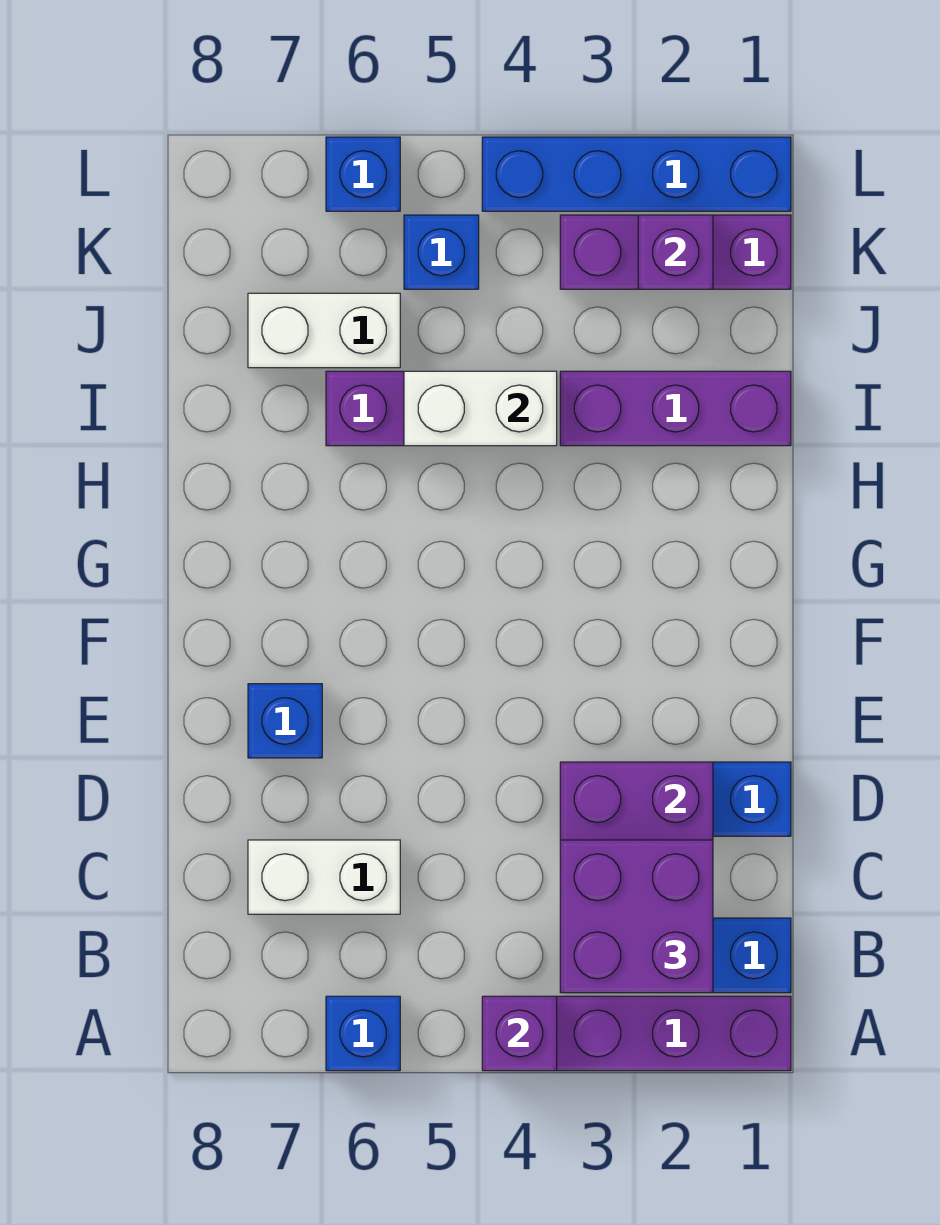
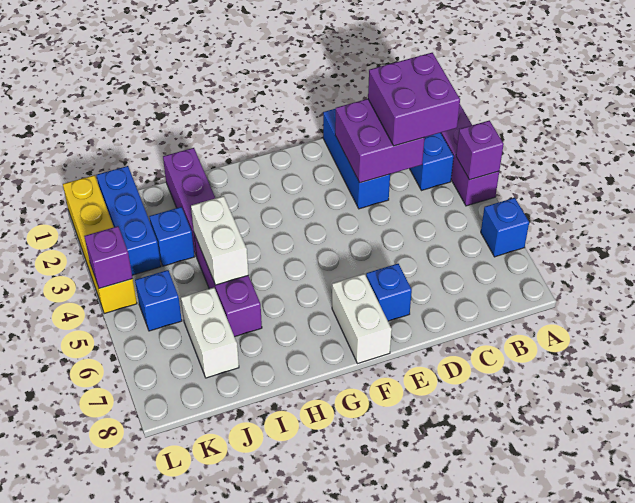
white brick C6:C7 level 1 -> white brick F7:F8 level 1
purple brick K1:K3 level 1 -> blue brick K1:K3 level 1
purple brick K2 level 2 -> purple brick L4 level 2
blue brick L1:L4 level 1 -> yellow brick L1:L4 level 1
blue brick L6 level 1 -> blue brick J3 level 1

